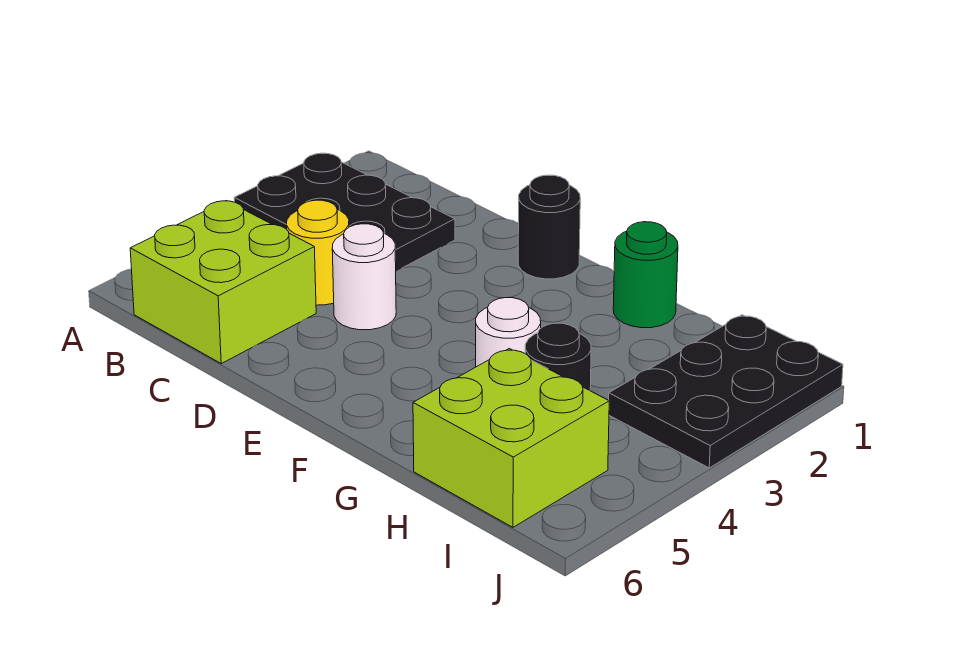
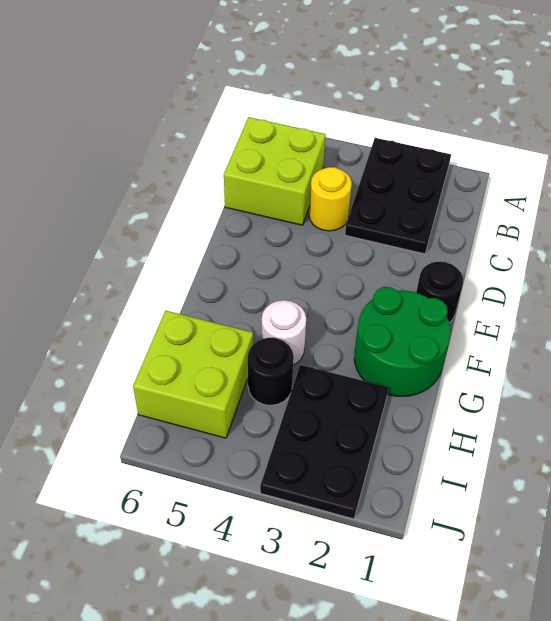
white round brick D4 level 1 -> none
green round brick G1 level 1 -> green round brick F1:G2 level 1
black plate I1:J3 level 1 -> black plate H2:J3 level 1

